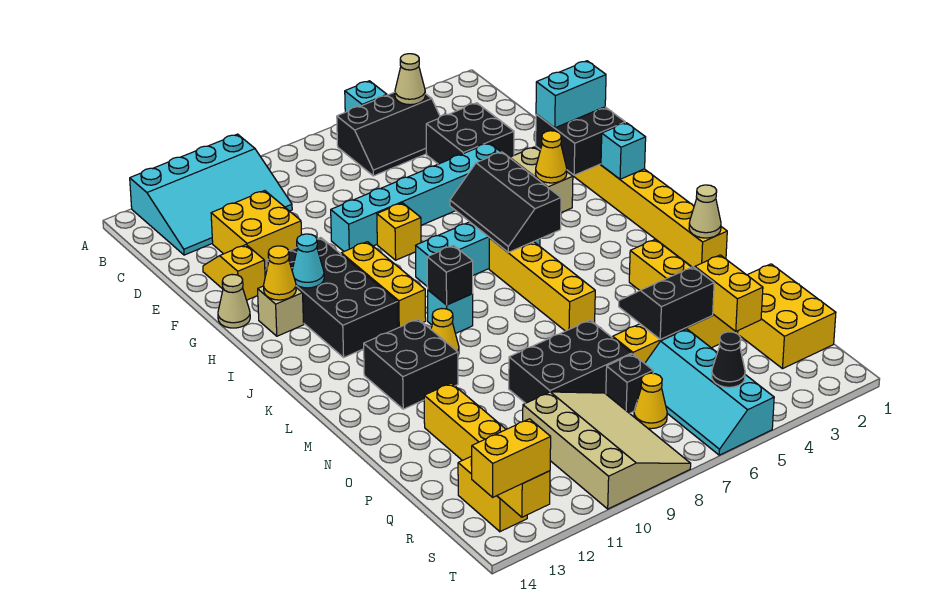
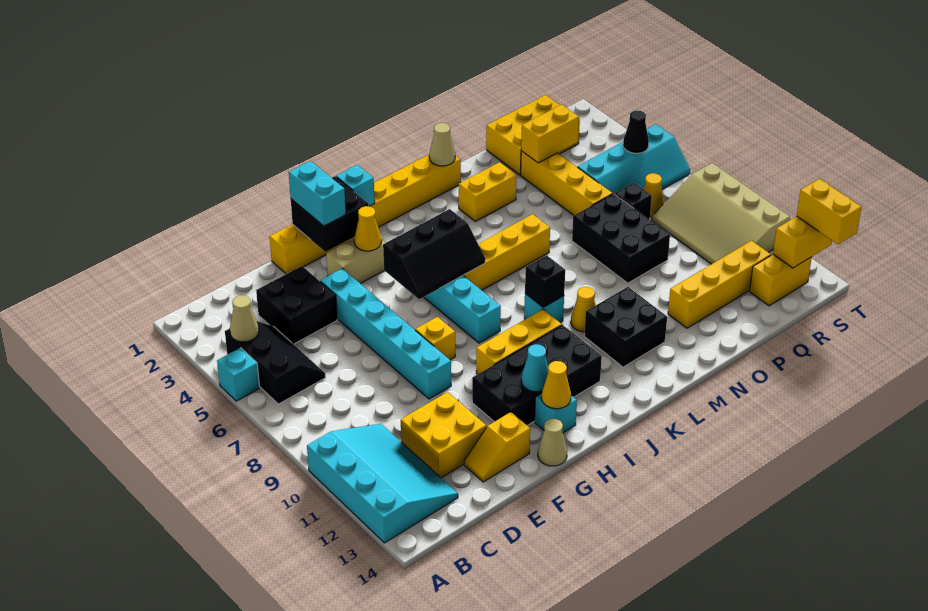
tan brick H13 level 1 -> cyan brick H13 level 1
black slope O4:P5 level 2 top P -> none
tan slope Q8:T10 level 1 top 10 -> tan slope R8:T11 level 1 top T

